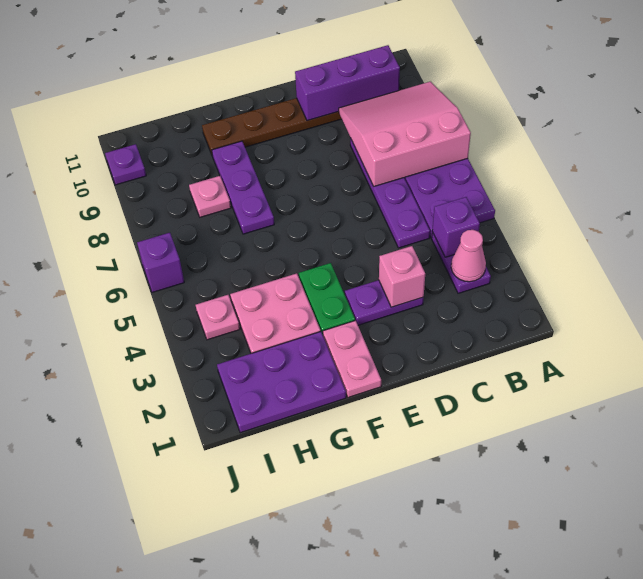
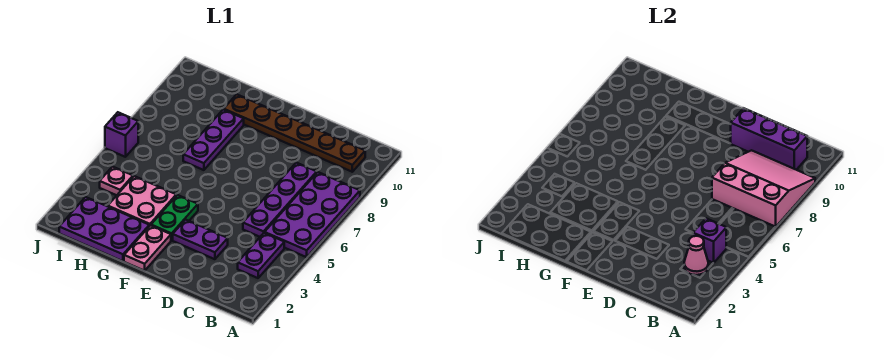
pink brick D3 level 2 -> none
pink plate H8 level 1 -> none
purple plate J10 level 1 -> none

